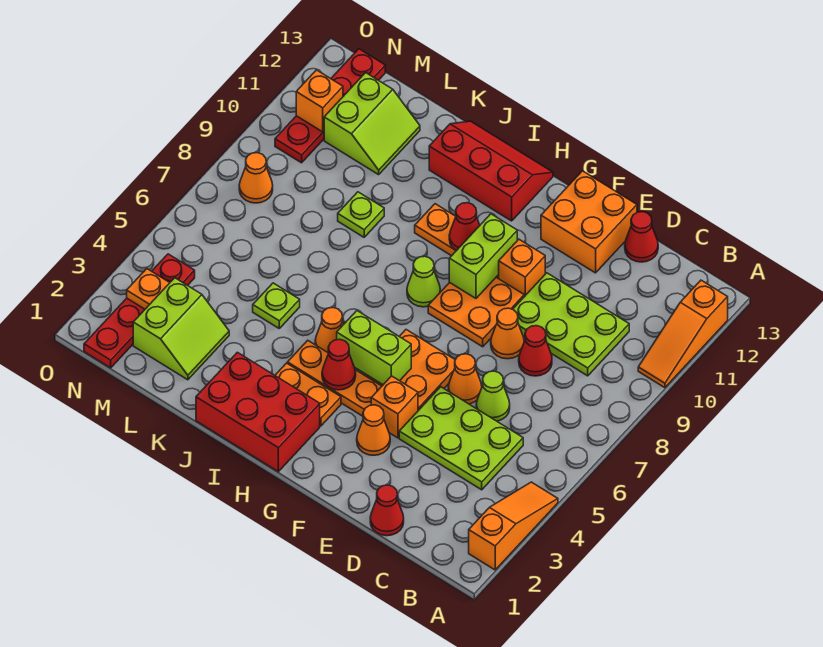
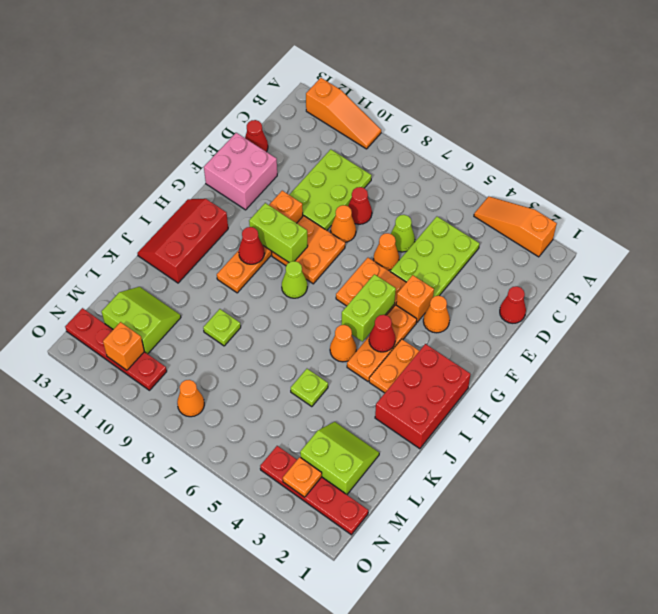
orange brick E12:F13 level 1 -> pink brick E12:F13 level 1

